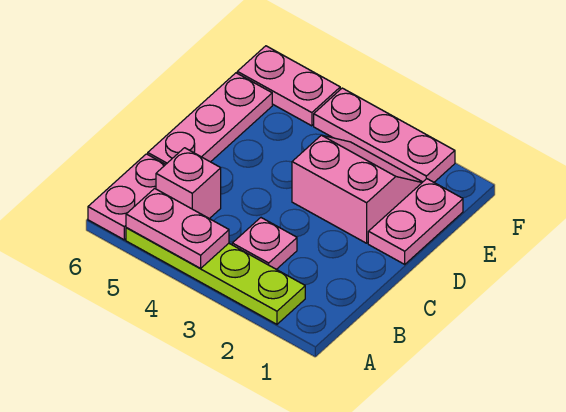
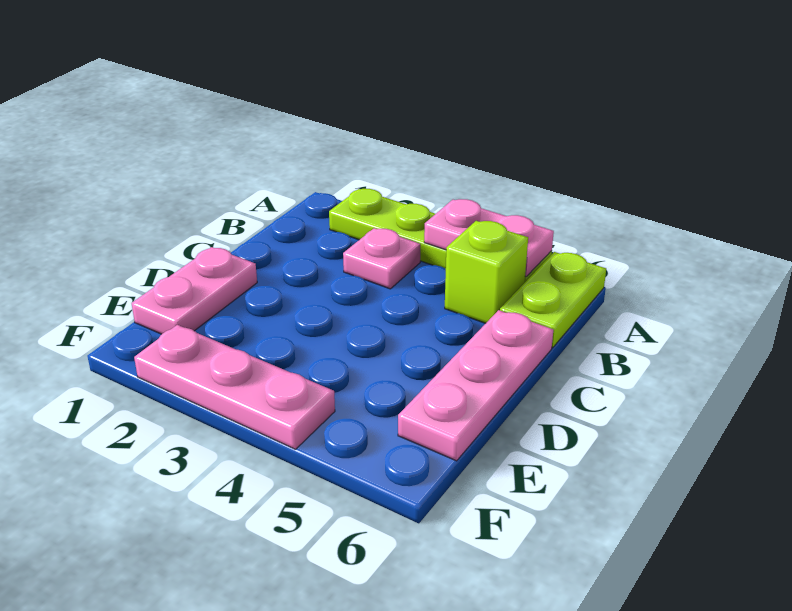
pink plate A6:B6 level 1 -> lime plate A6:B6 level 1
pink brick B5 level 1 -> lime brick B5 level 1
pink slope D2:E3 level 1 top D -> none
pink plate F5:F6 level 1 -> none

